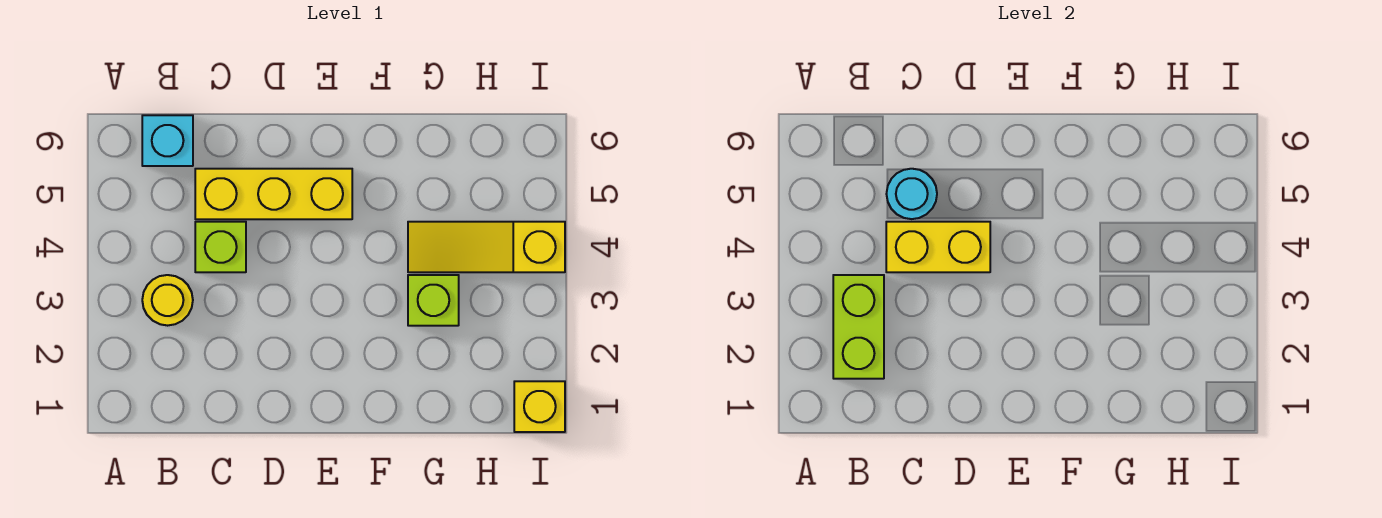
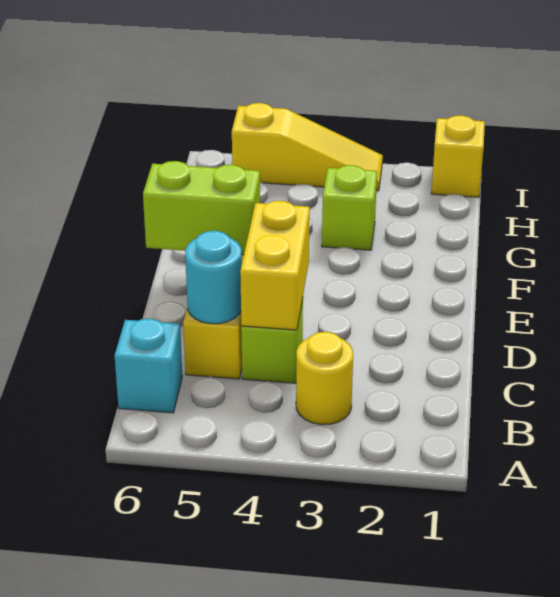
lime brick B2:B3 level 2 -> lime brick E5:E6 level 2
yellow slope G4:I4 level 1 top I -> yellow slope I3:I5 level 1 top 5

